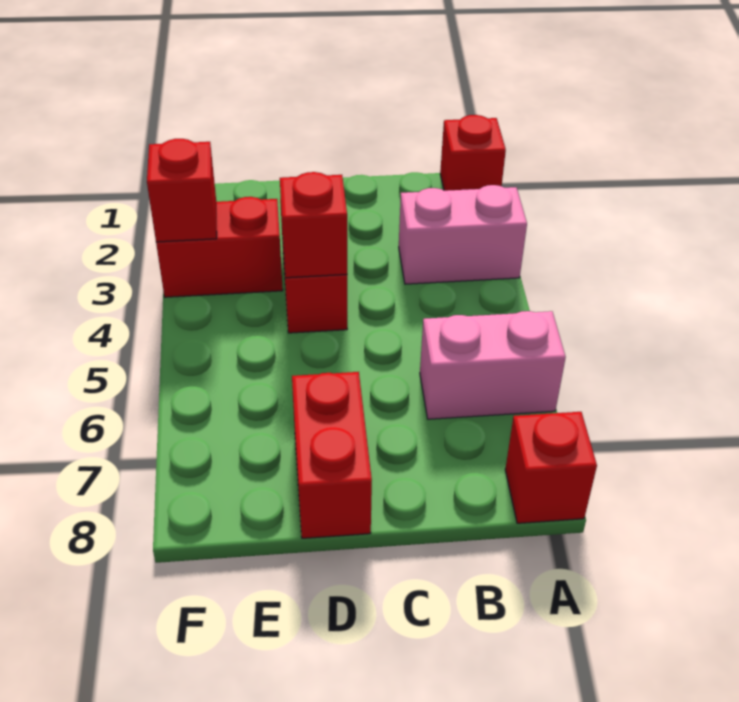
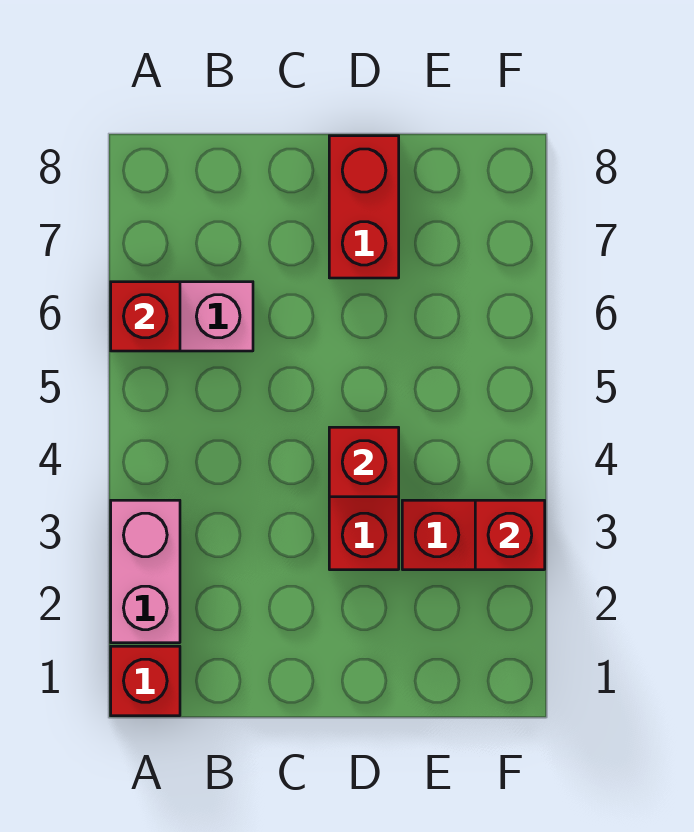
pink brick A3:B3 level 1 -> pink brick A2:A3 level 1
red brick A8 level 1 -> red brick A6 level 2

